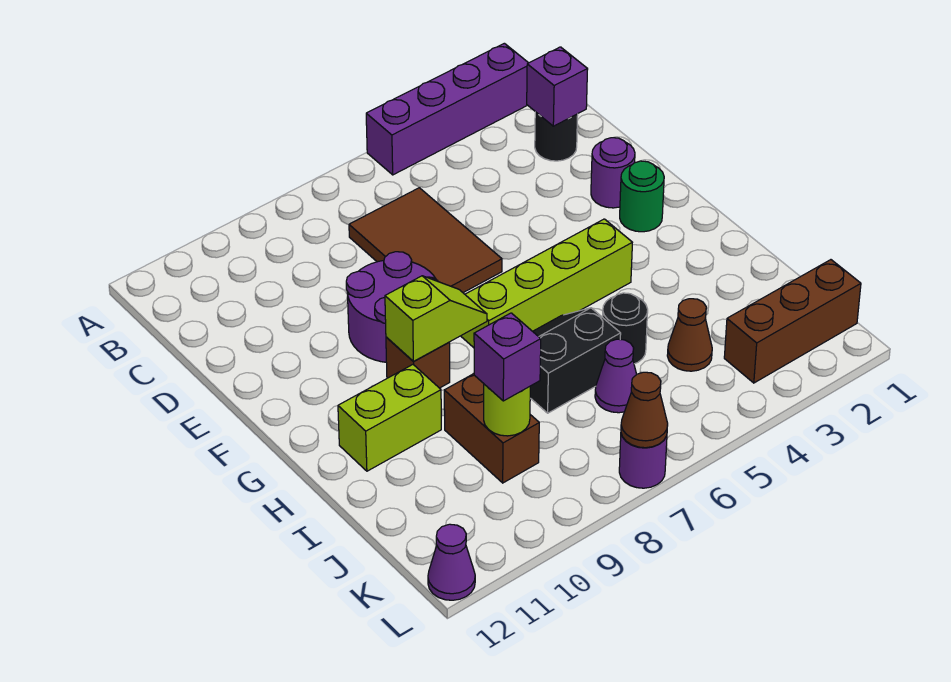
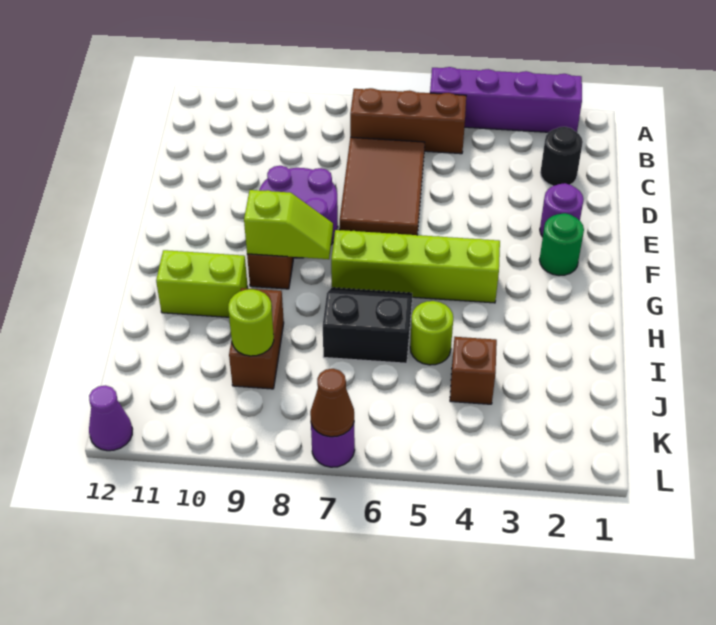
purple brick C2 level 2 -> none
black round brick I5 level 1 -> lime round brick I5 level 1
brown cone J4 level 1 -> brown brick J4 level 1
purple cone J6 level 1 -> none
purple brick J9 level 3 -> none
brown brick K1:K3 level 1 -> brown brick B5:B7 level 1

